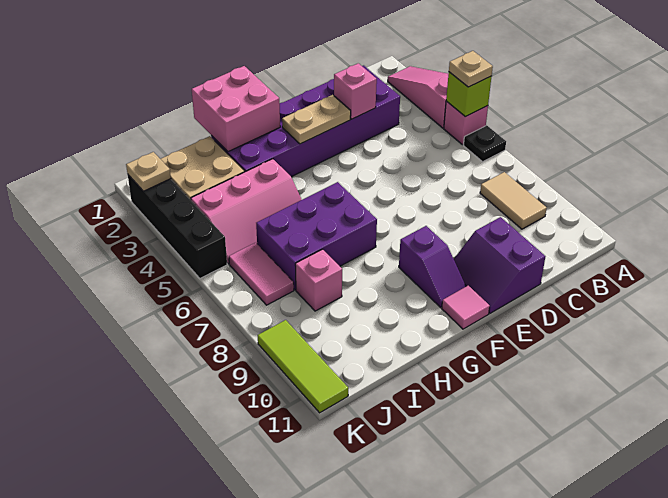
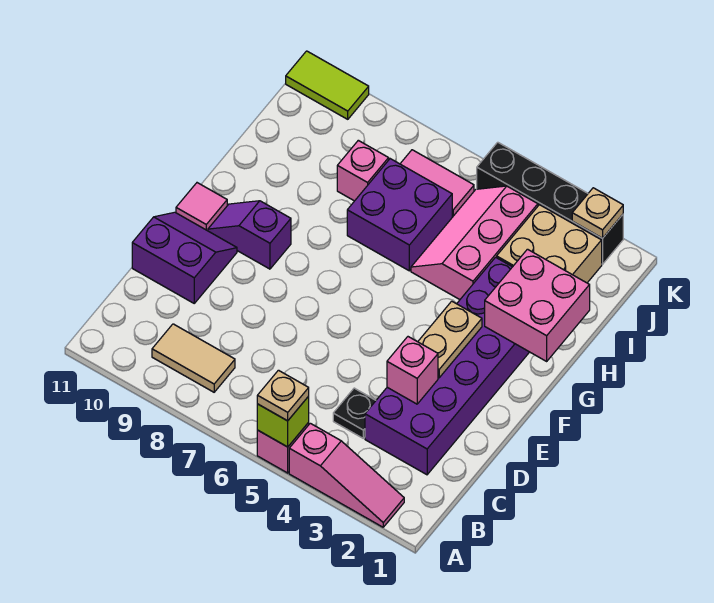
black plate A6 level 1 -> black plate C4 level 1
purple brick G6:I7 level 1 -> purple brick H6:I7 level 1
lime tile K9:K11 level 1 -> lime tile K10:K11 level 1

